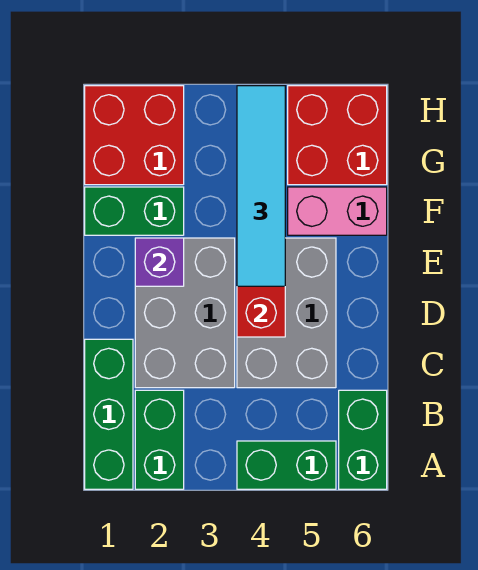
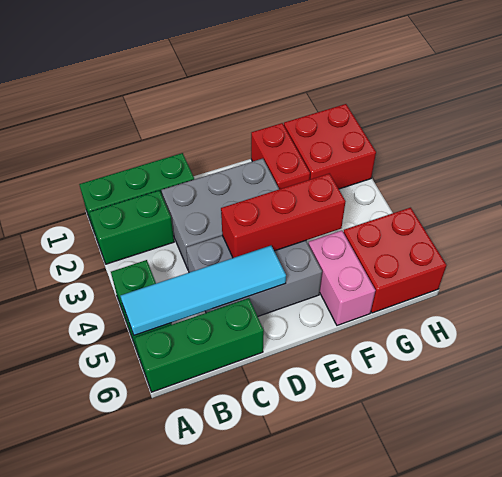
green brick A6:B6 level 1 -> green brick A6:C6 level 1
purple brick E2 level 2 -> none
cyan tile E4:H4 level 3 -> cyan tile A5:D5 level 2
green brick F1:F2 level 1 -> red brick F1:F2 level 1

